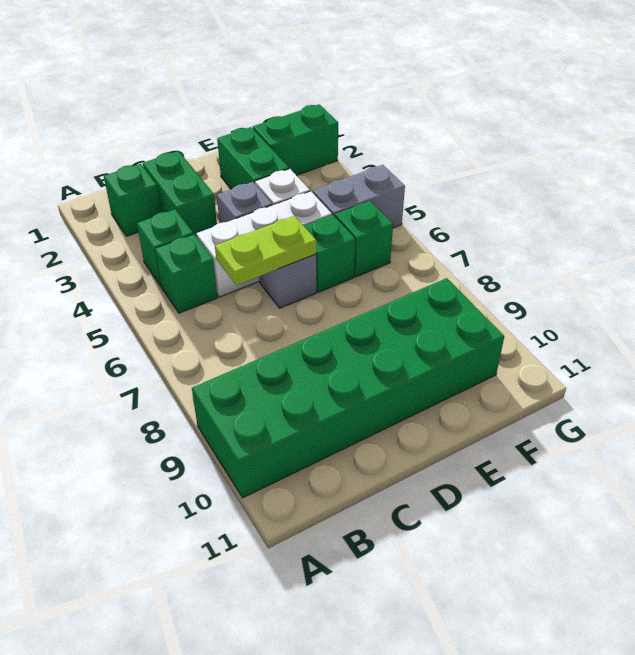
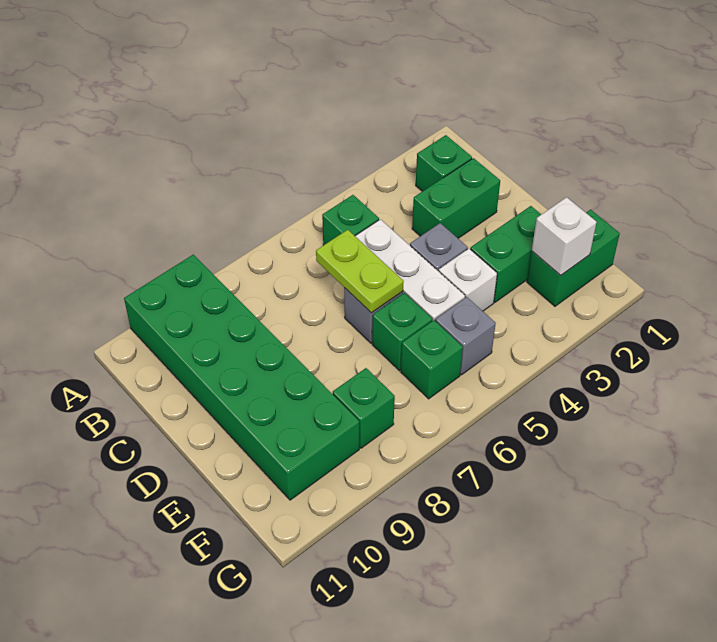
green brick B4 level 1 -> green brick F8 level 1
green brick F2:G2 level 1 -> green brick F1:F2 level 1
none -> white brick F2 level 2
grey brick F5:G5 level 1 -> grey brick F5 level 1

